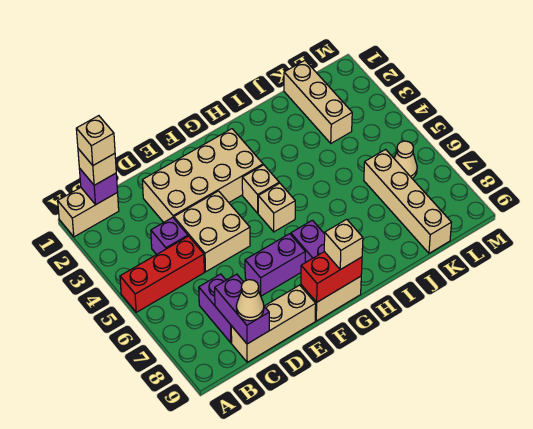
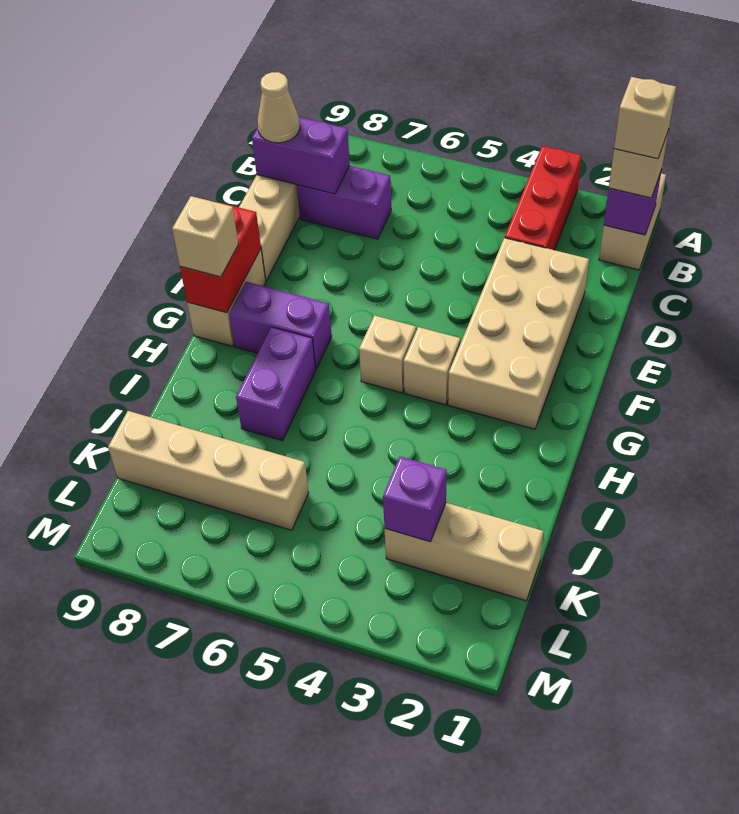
red brick A5:C5 level 1 -> red brick A3:C3 level 1
purple brick C4 level 1 -> purple brick K3 level 2
tan brick D4:E5 level 1 -> none
purple brick E7:F7 level 1 -> purple brick H7:I7 level 1
tan cone L6 level 1 -> none

